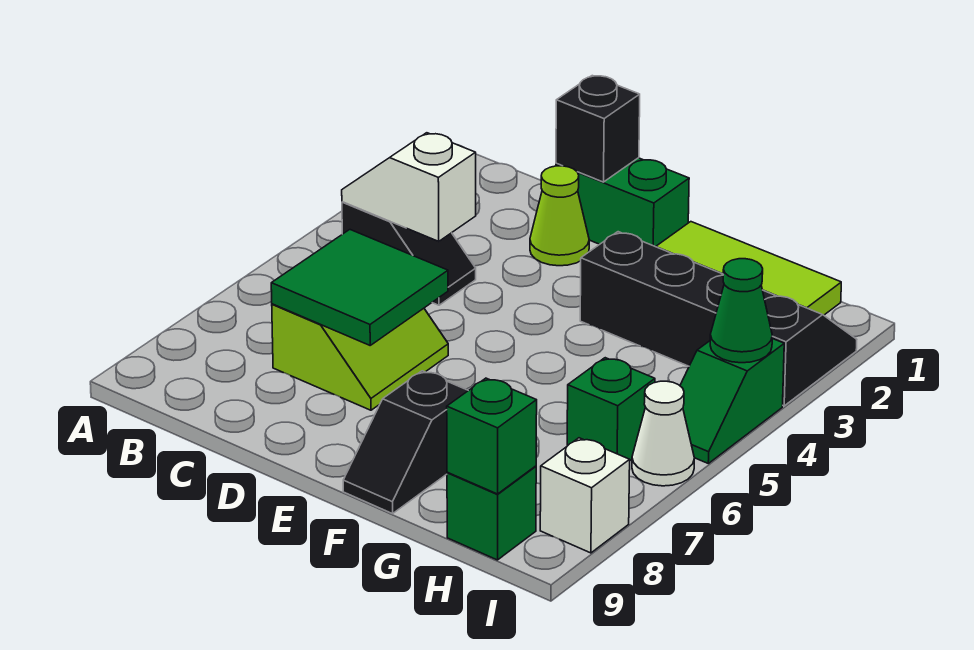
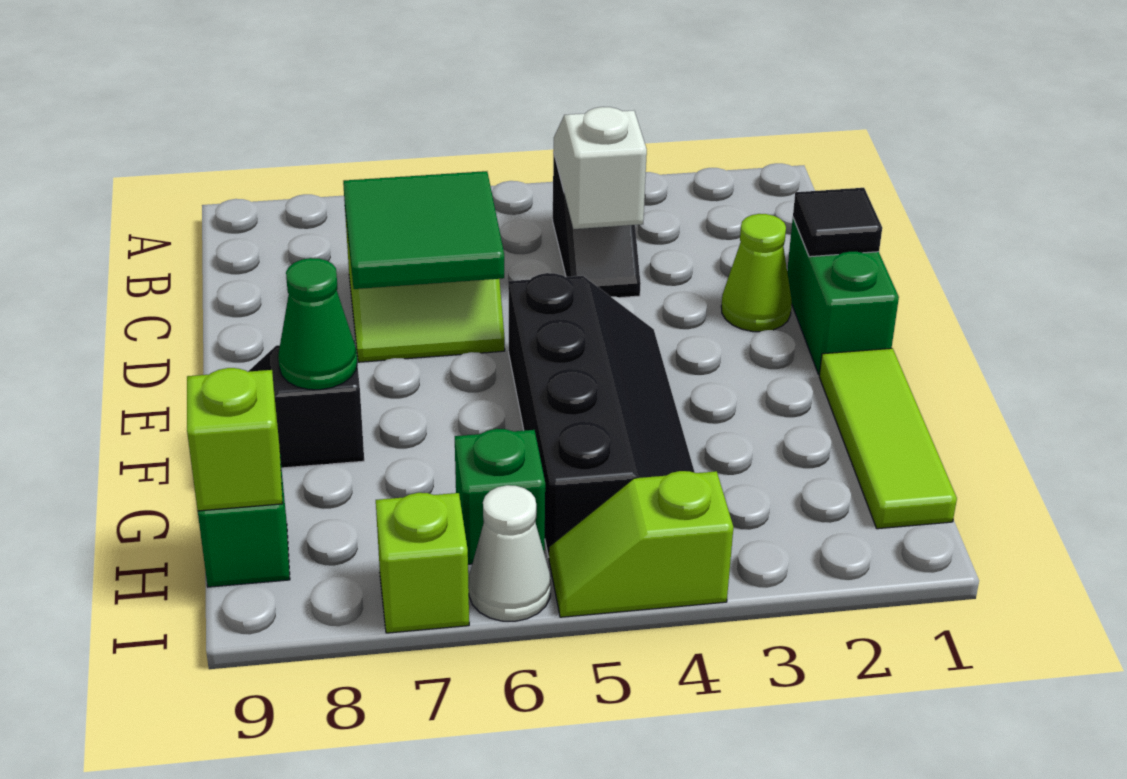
black brick D1 level 2 -> black tile D1 level 2
black slope F2:I3 level 1 top 3 -> black slope E4:H5 level 1 top 5
green brick H9 level 2 -> lime brick H9 level 2
green slope I4:I5 level 1 top 4 -> lime slope I4:I5 level 1 top 4
green cone I4 level 2 -> green cone F8 level 2
none -> lime brick I7 level 1
white brick I8 level 1 -> none

